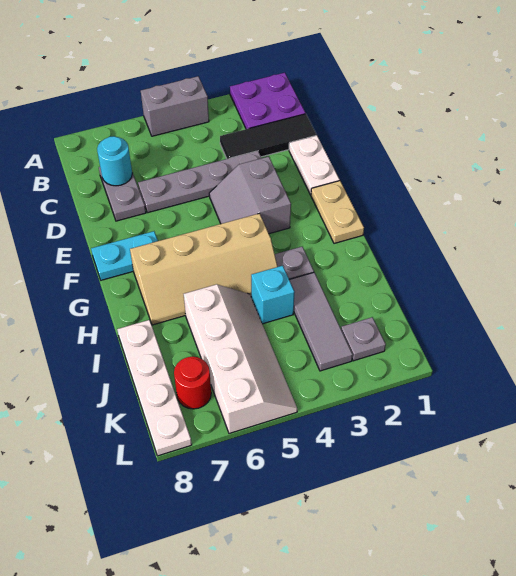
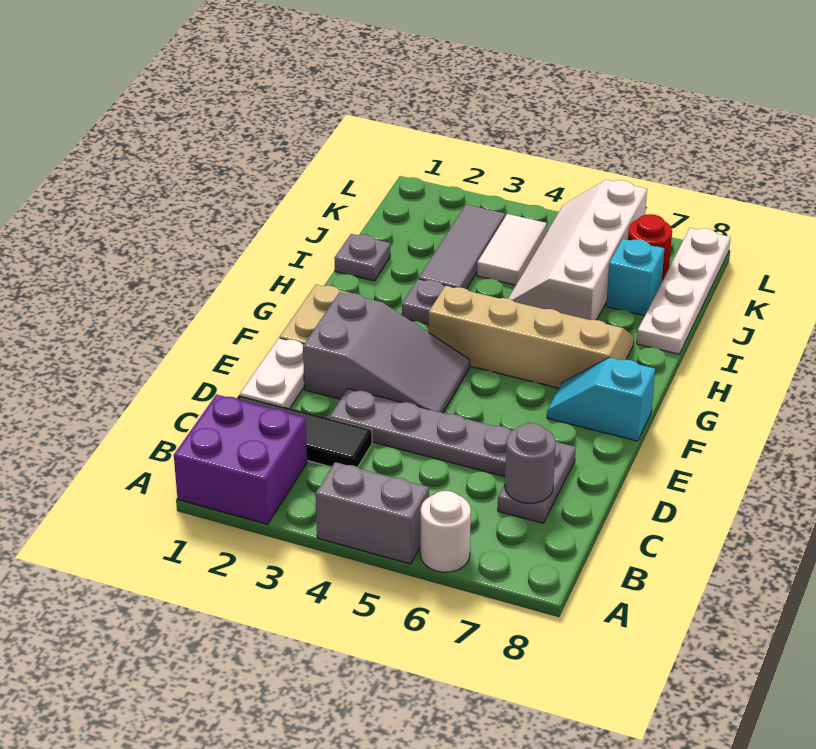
purple plate A1:B2 level 1 -> purple brick A1:B2 level 1
none -> white round brick A6 level 1
cyan round brick C7 level 2 -> grey round brick C7 level 2
grey slope E3:F4 level 1 top 3 -> grey slope E2:F4 level 1 top 2
cyan plate F7:F8 level 1 -> cyan slope F7:F8 level 1 top 8
cyan brick I4 level 1 -> cyan brick J7 level 1
none -> white tile J4:K4 level 1
grey plate K2 level 1 -> grey plate I1 level 1

